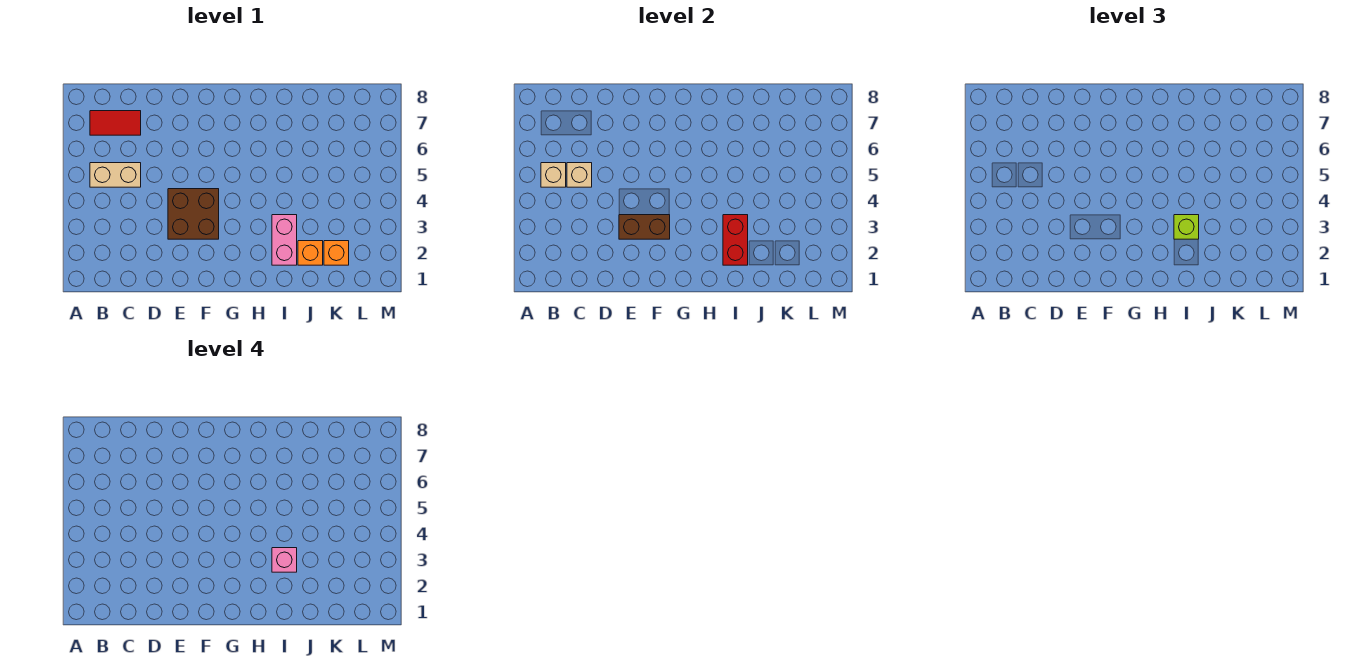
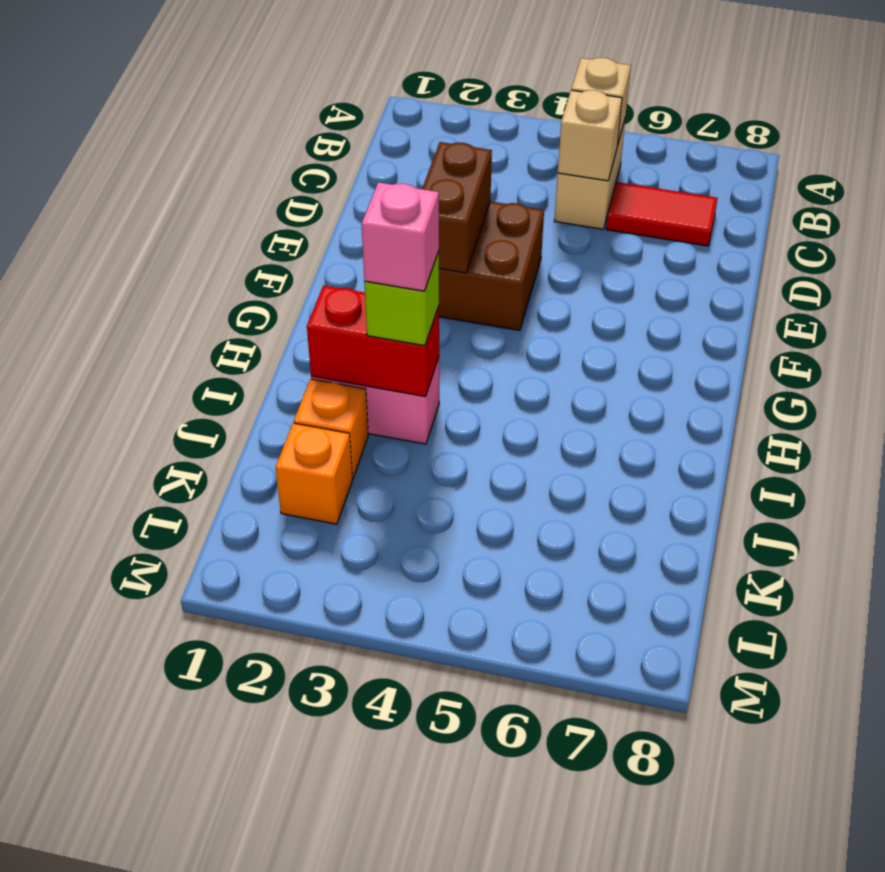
red tile B7:C7 level 1 -> red tile C6:C7 level 1

